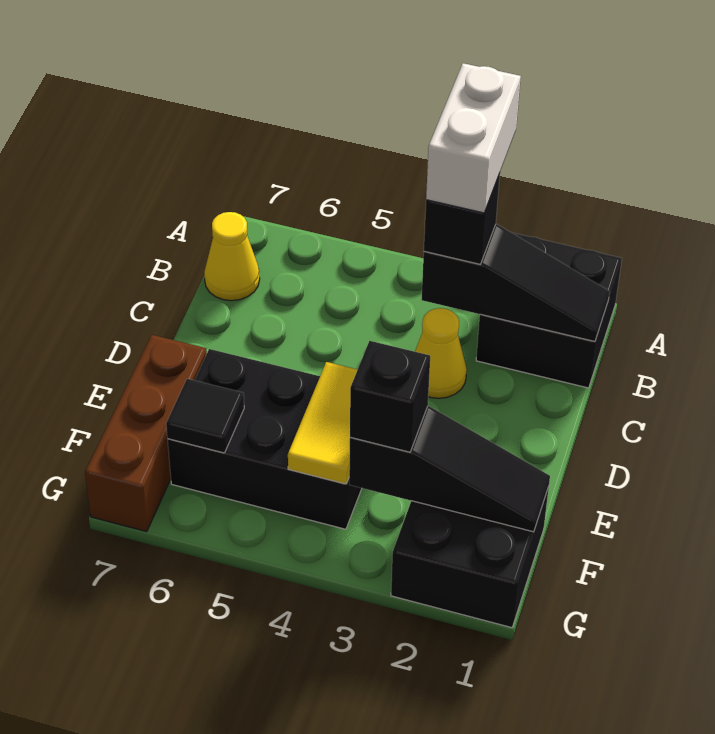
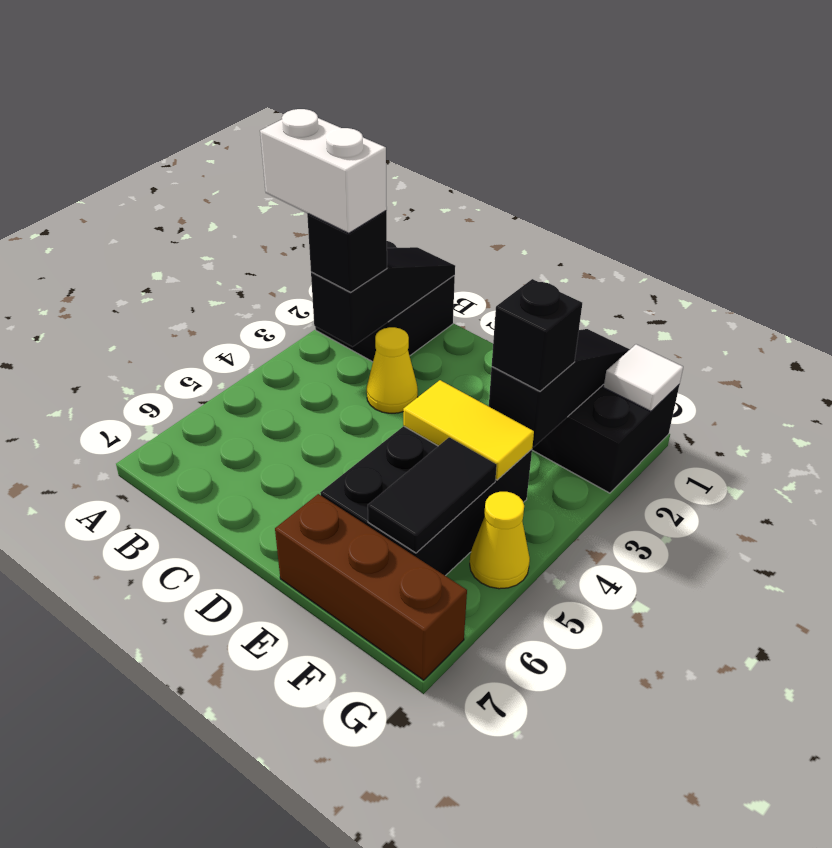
yellow cone B7 level 1 -> yellow cone G5 level 1
black tile F6 level 2 -> black tile F5:F6 level 2
none -> white tile G1 level 2

